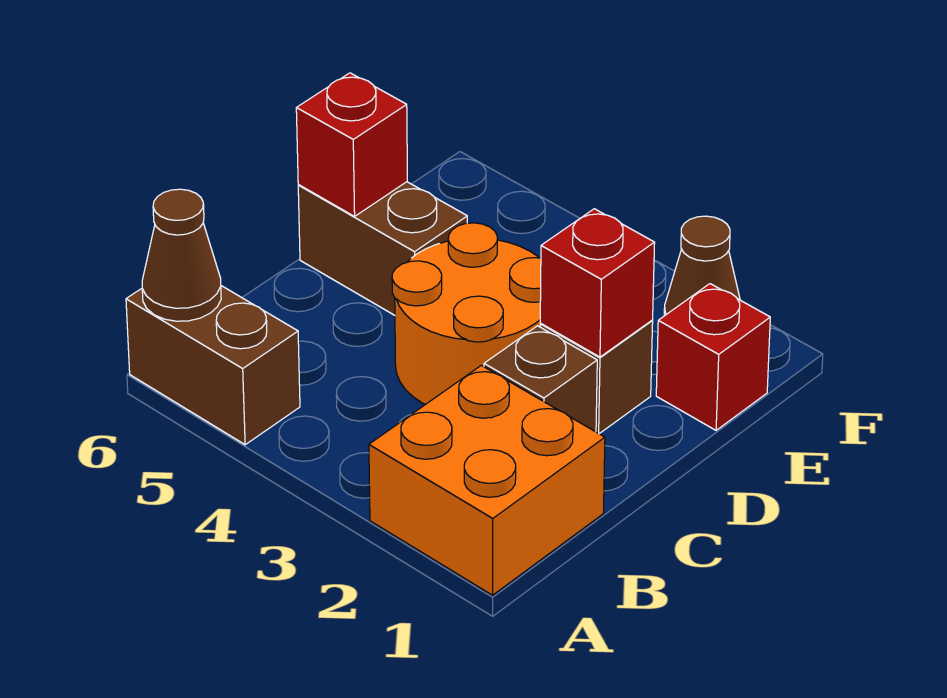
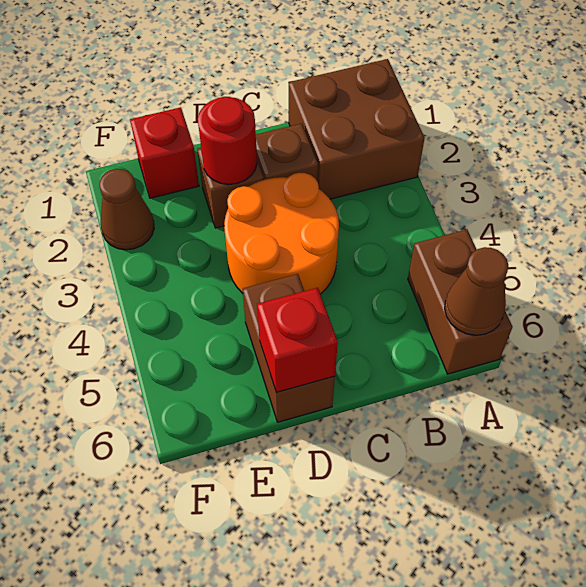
orange brick A1:B2 level 1 -> brown brick A1:B2 level 1
red brick D2 level 2 -> red round brick D2 level 2

